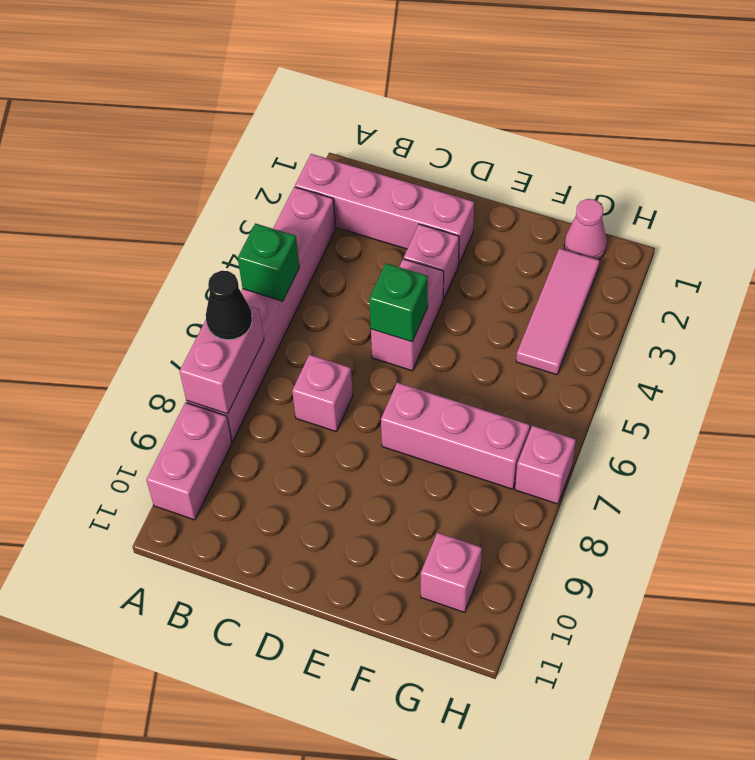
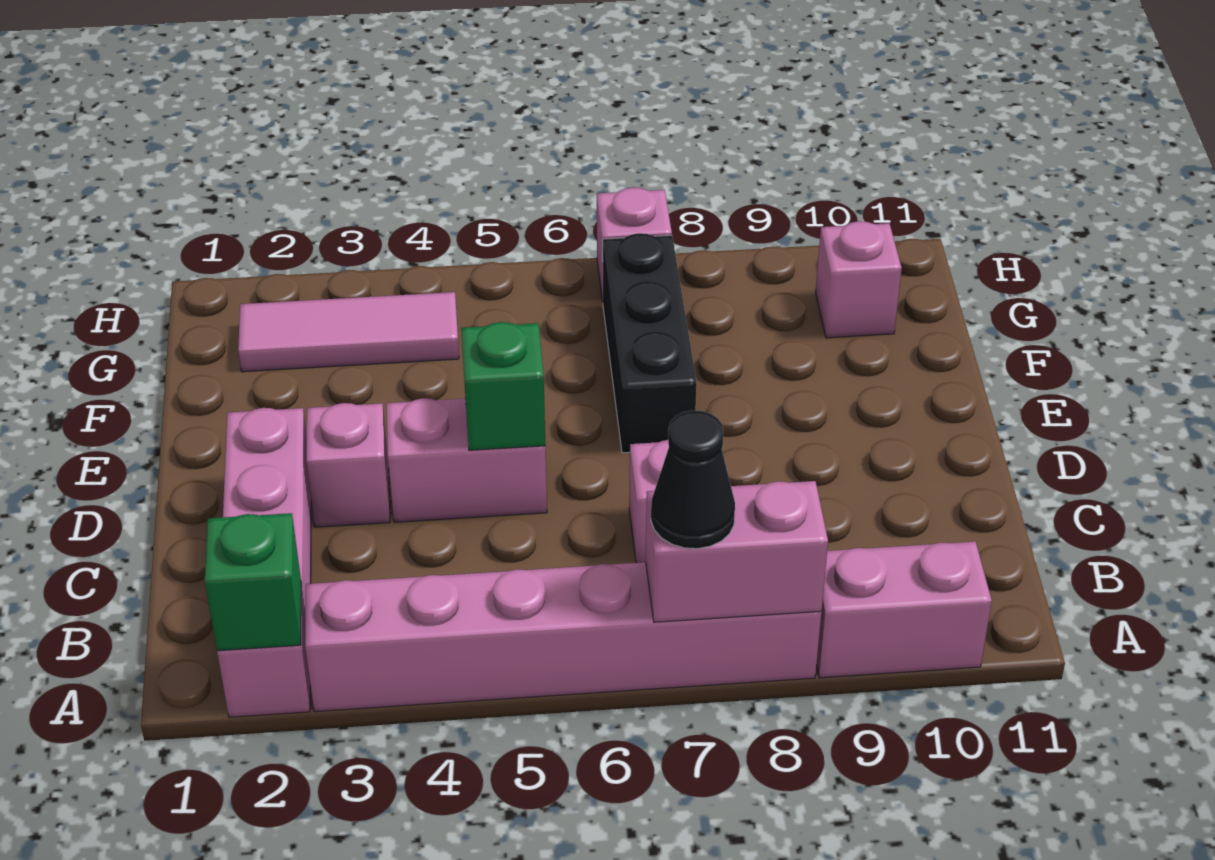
green brick A5 level 2 -> green brick A2 level 2
pink brick E7:G7 level 1 -> black brick E7:G7 level 1
pink cone G1 level 1 -> none

